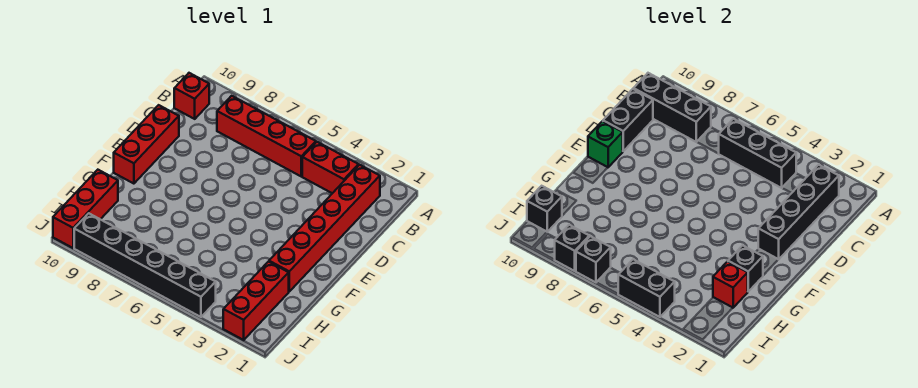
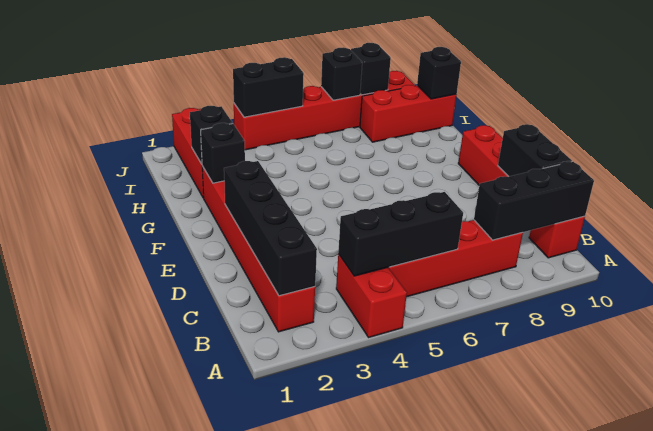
red brick B3:B4 level 1 -> red brick A4:B4 level 1
green brick E10 level 2 -> none
red brick H2 level 2 -> black brick H2 level 2
red brick H10:J10 level 1 -> red brick I8:I10 level 1
black brick J4:J9 level 1 -> red brick J4:J9 level 1

